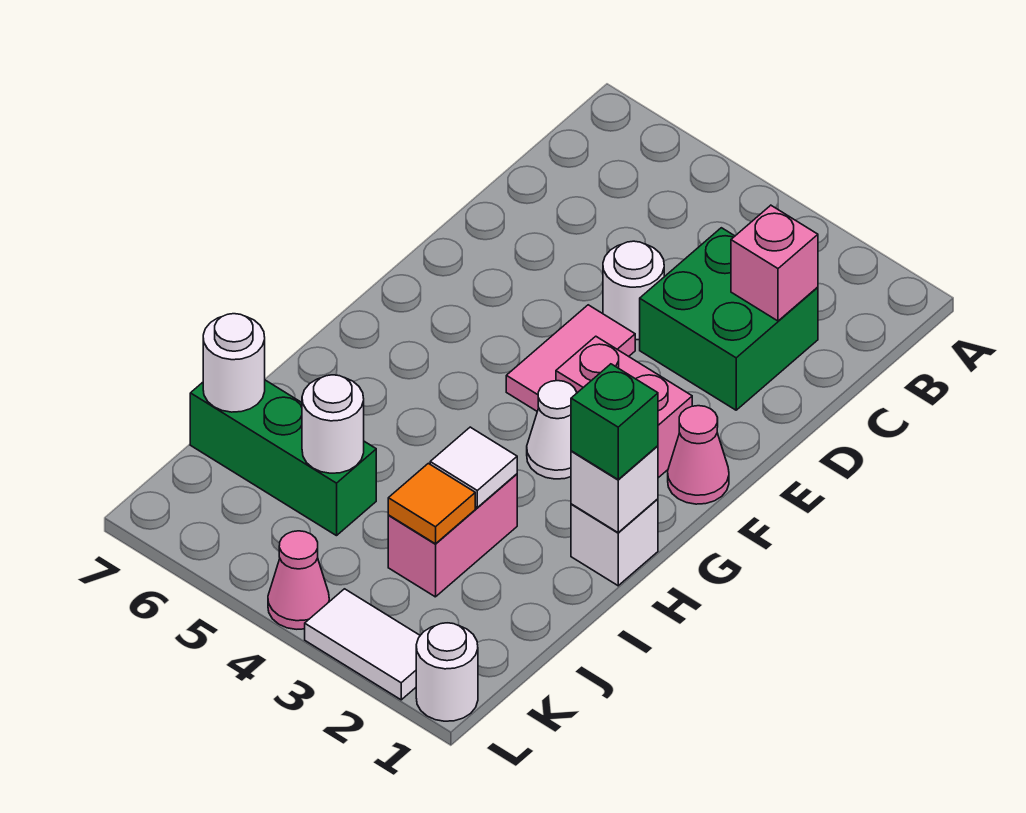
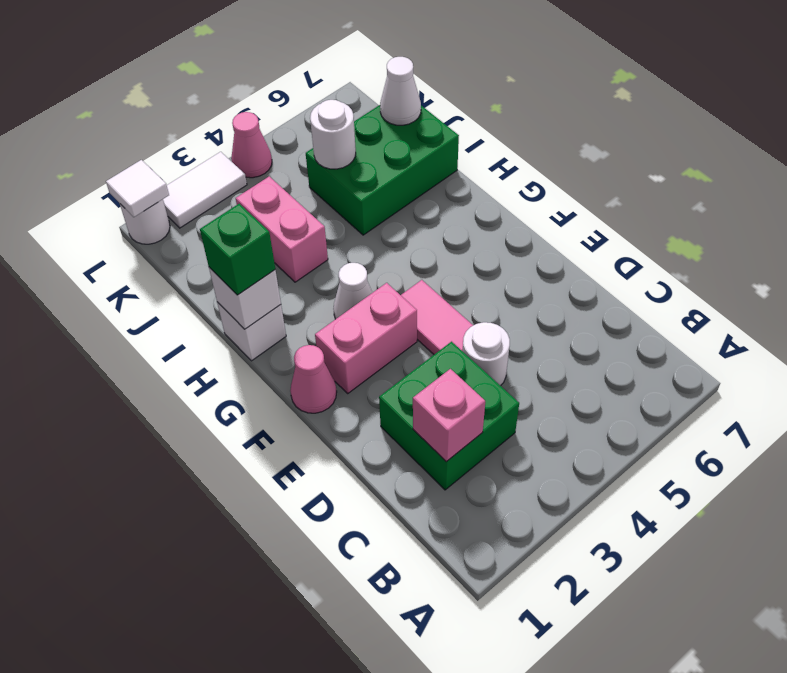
white tile I3 level 2 -> white tile L1 level 2
orange tile J3 level 2 -> none
green brick J5:J7 level 1 -> green brick I5:J7 level 1
white round brick J7 level 2 -> white cone J7 level 2

